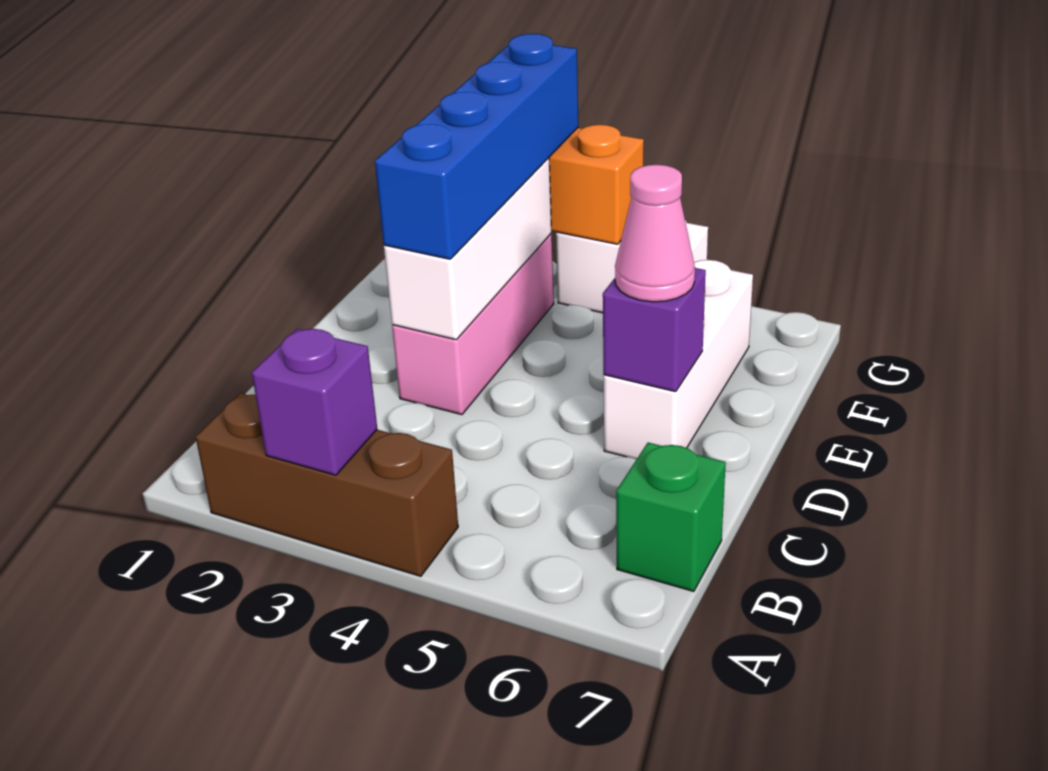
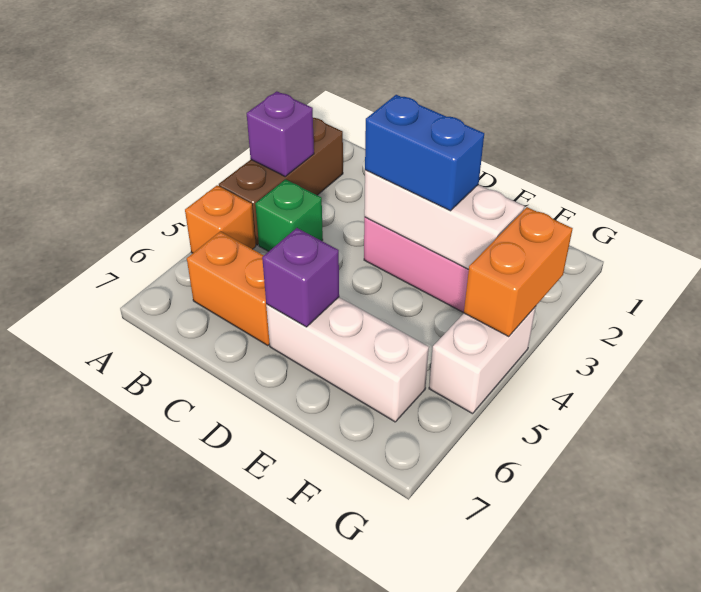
none -> orange brick A5 level 1
none -> orange brick B6:C6 level 1
green brick B7 level 1 -> green brick B4 level 1
blue brick D3:G3 level 3 -> blue brick D3:E3 level 3
pink cone D6 level 3 -> none

